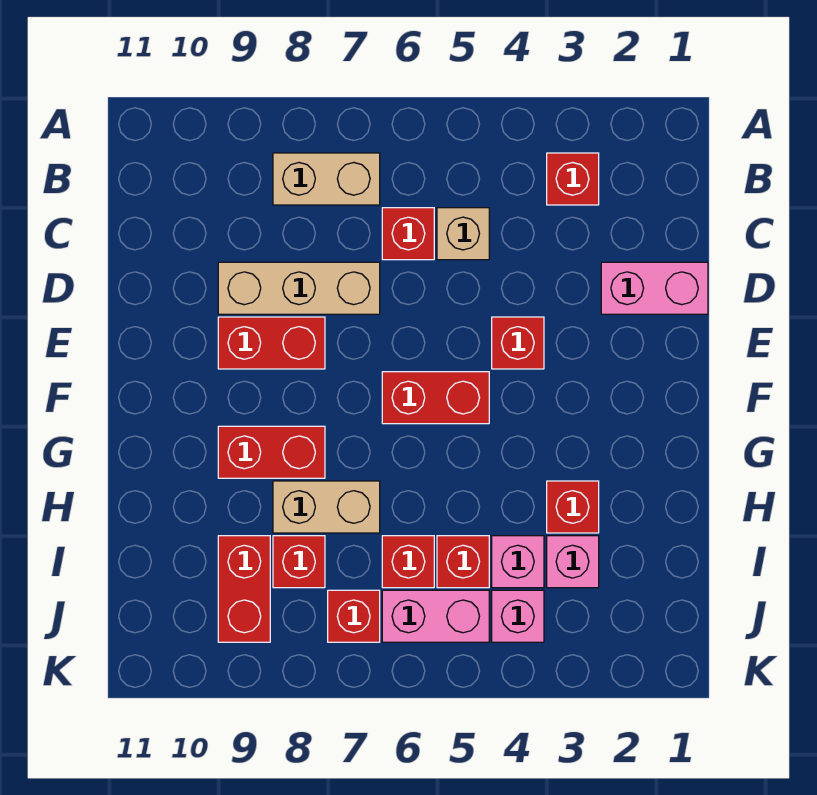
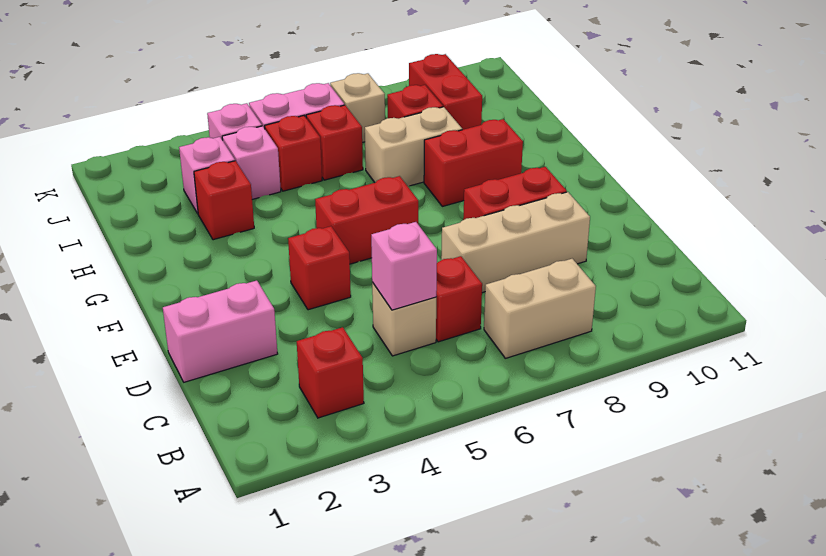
none -> pink brick C5 level 2
red brick J7 level 1 -> tan brick J7 level 1

